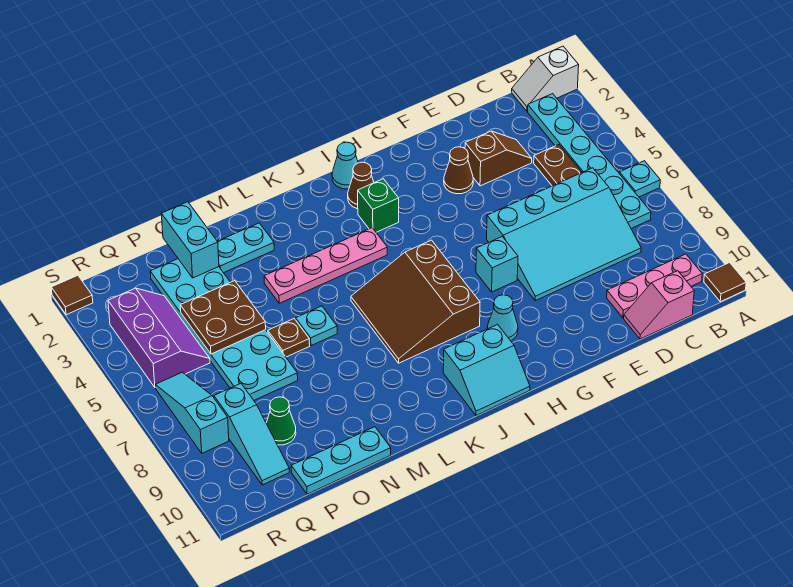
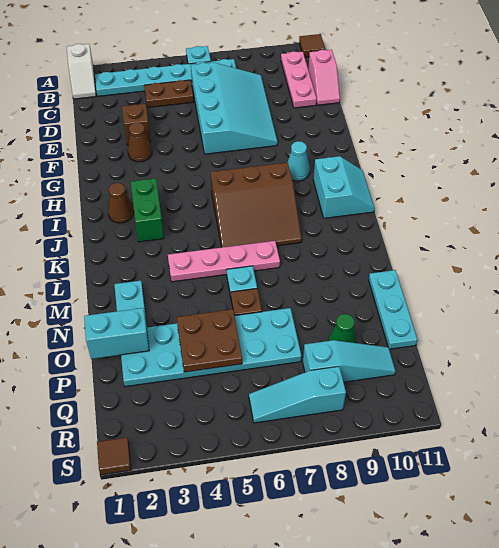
cyan brick G7 level 1 -> none
cyan cone I1 level 1 -> none
green brick I3 level 1 -> green brick I3:J3 level 1
pink plate J4:M4 level 1 -> pink plate L4:L7 level 1
purple slope Q3:R5 level 1 top R -> none

